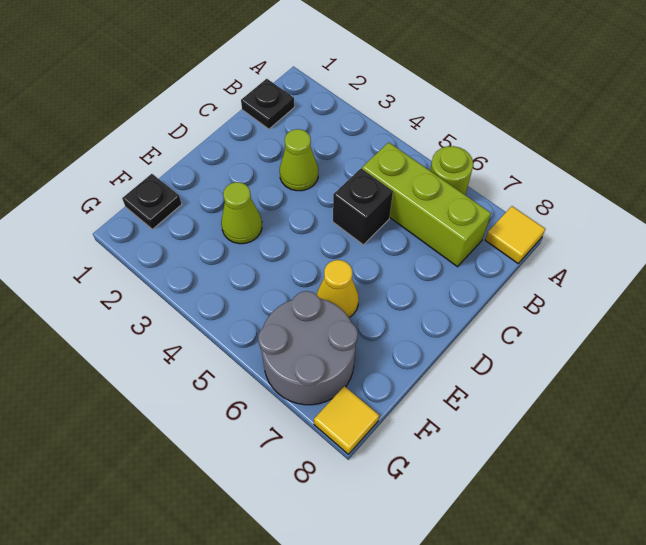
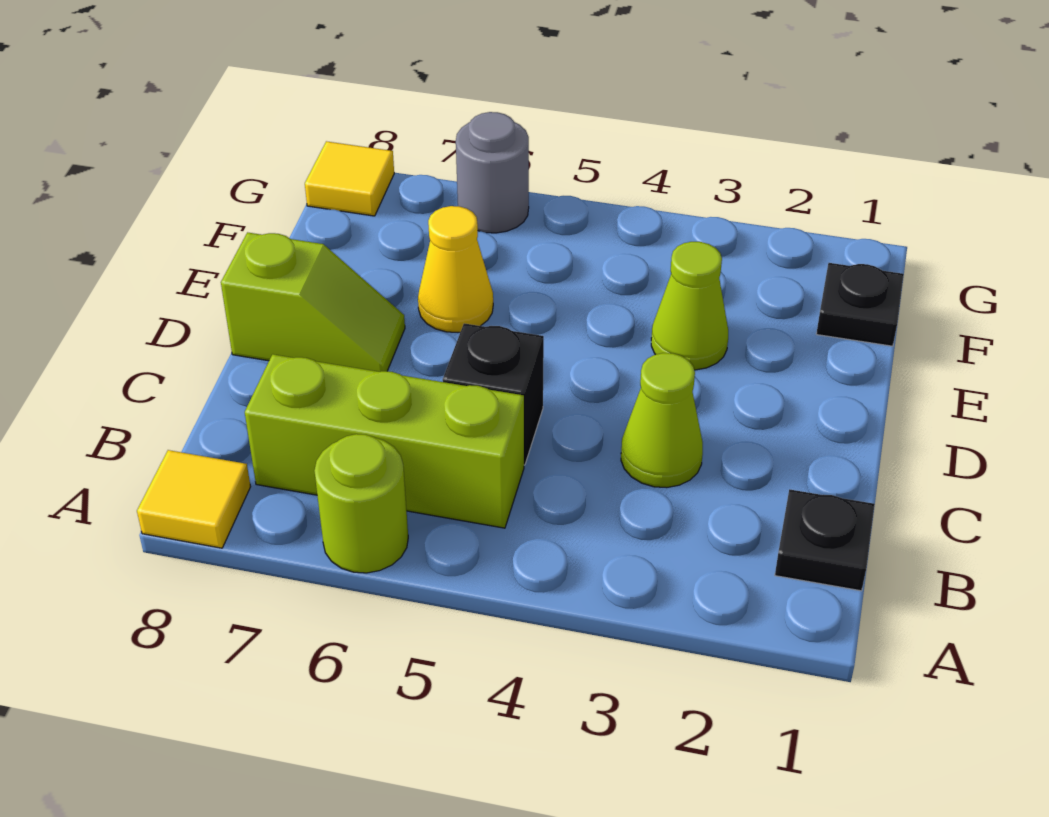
none -> lime slope D7:D8 level 1 top 8
grey round brick F6:G7 level 1 -> grey round brick G6 level 1

